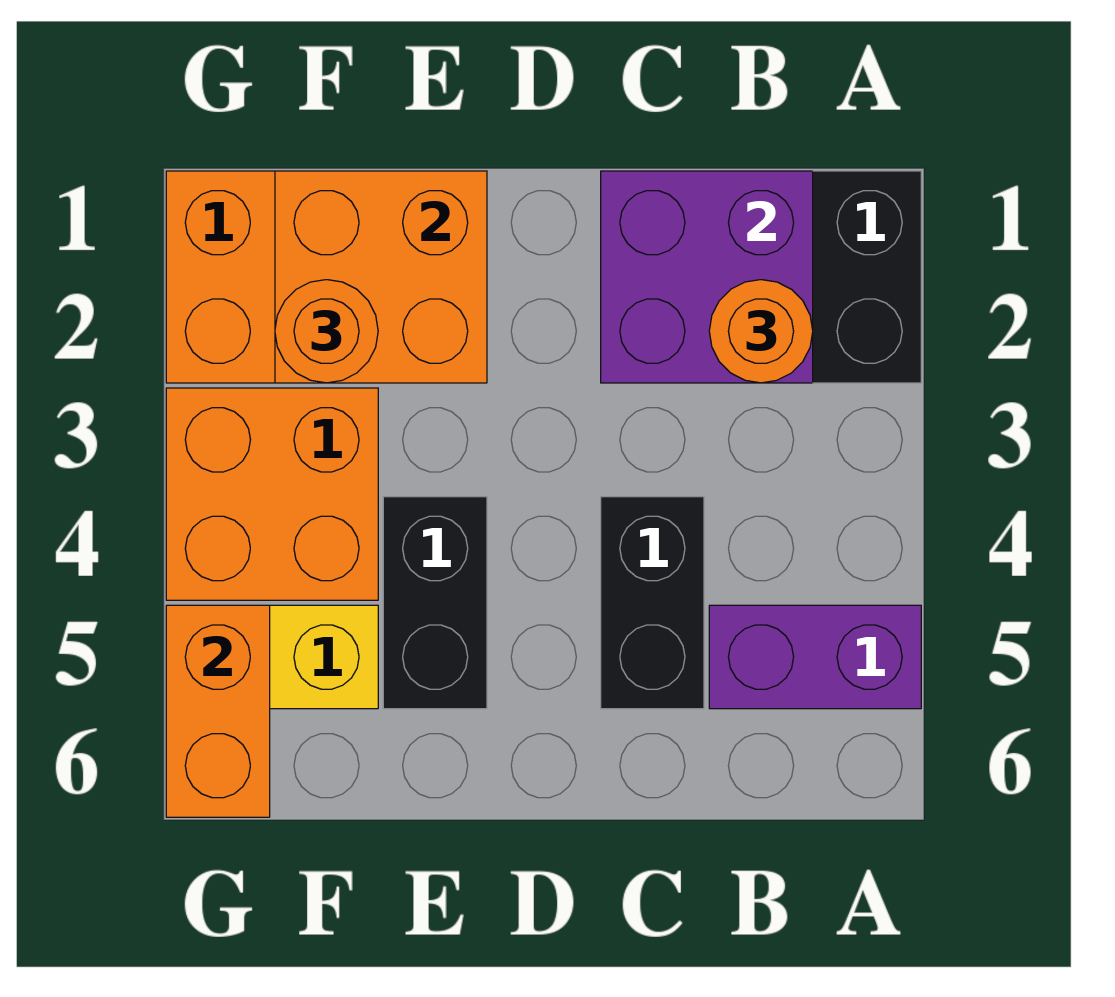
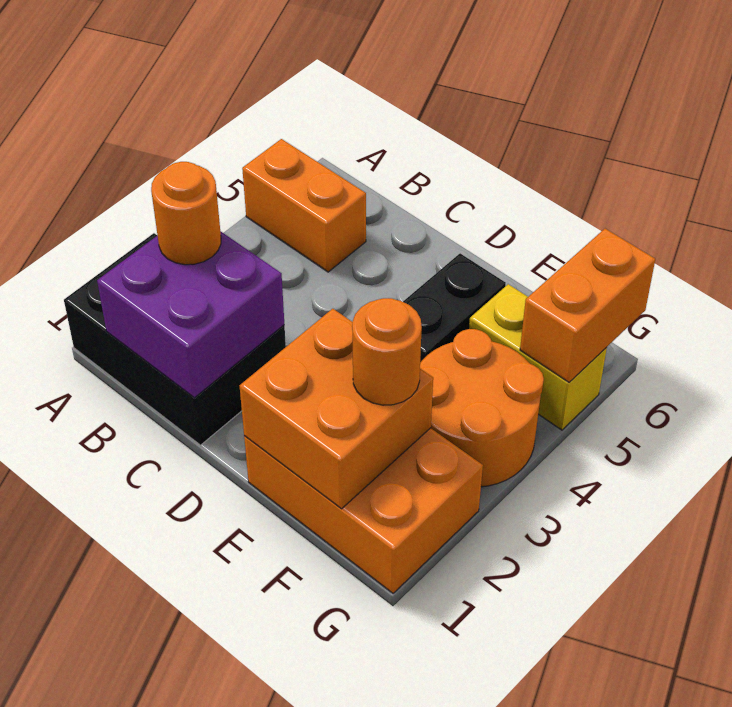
purple brick A5:B5 level 1 -> orange brick A5:B5 level 1
black brick C4:C5 level 1 -> none
orange brick F3:G4 level 1 -> orange round brick F3:G4 level 1

